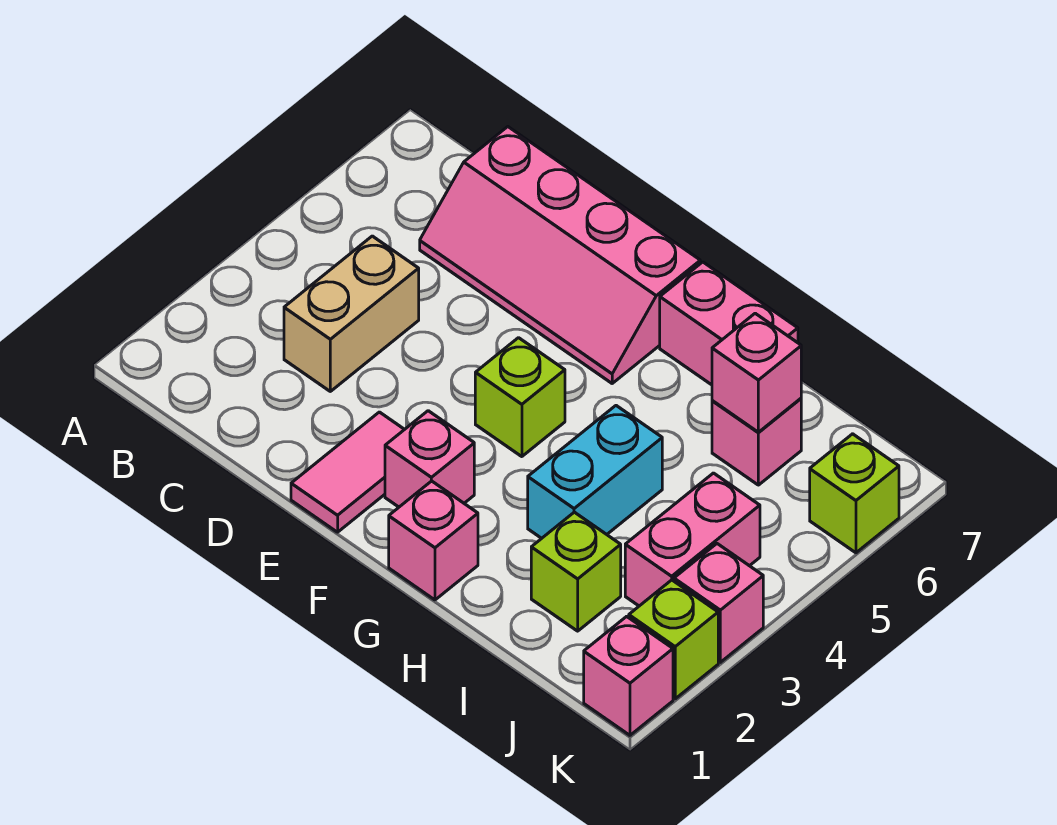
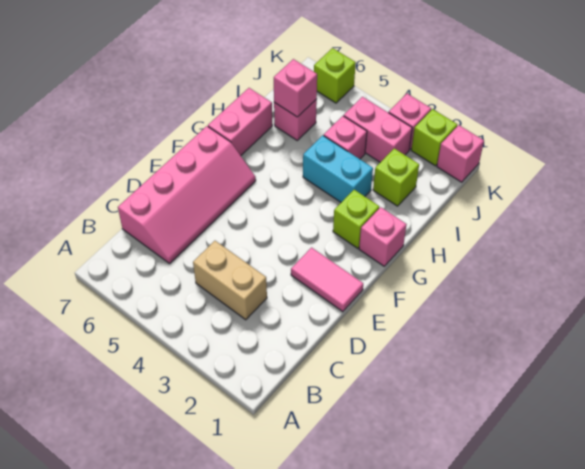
pink brick F2 level 1 -> pink brick I4 level 1
lime brick F4 level 1 -> lime brick G2 level 1

